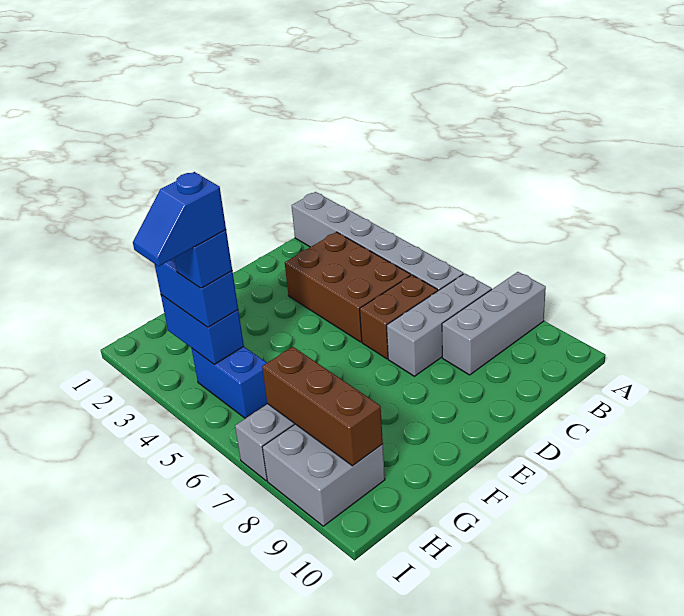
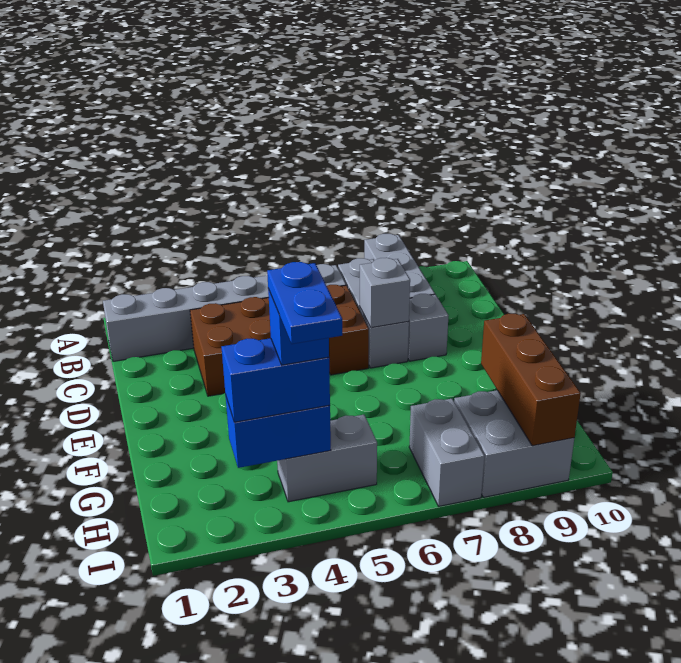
none -> grey brick D7 level 2
none -> grey brick D8 level 1
blue brick H4:H5 level 1 -> grey brick H4:H5 level 1
blue slope H4:I4 level 5 top H -> blue plate H4:I4 level 5
brown brick H7:H9 level 2 -> brown brick G9:I9 level 2

